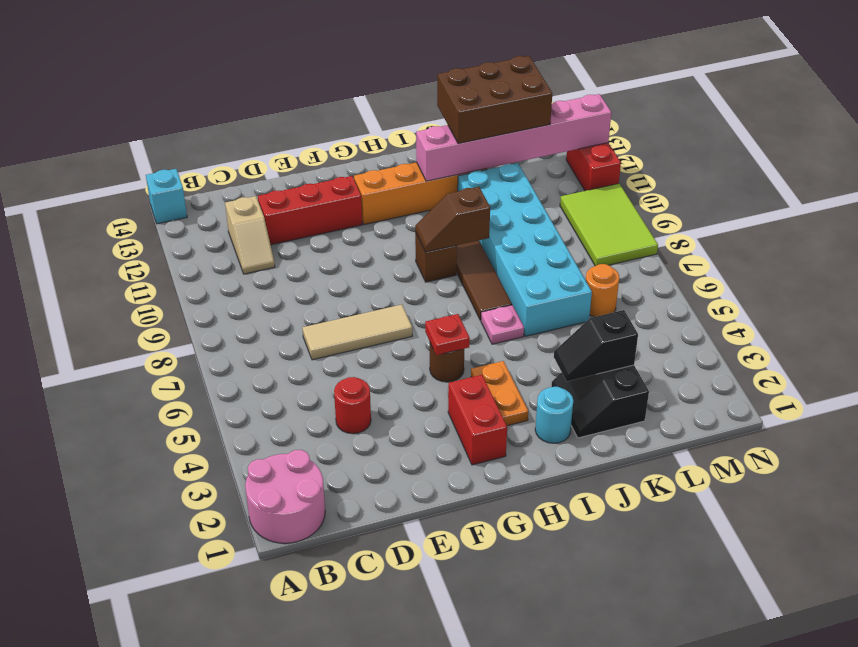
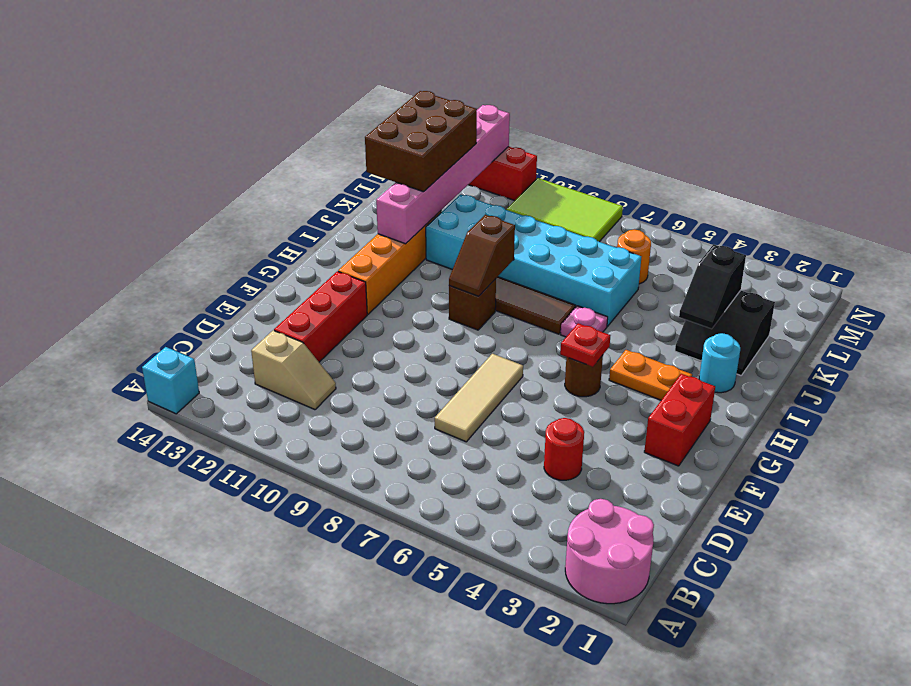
red brick G2:G3 level 1 -> red brick F2:G2 level 1

